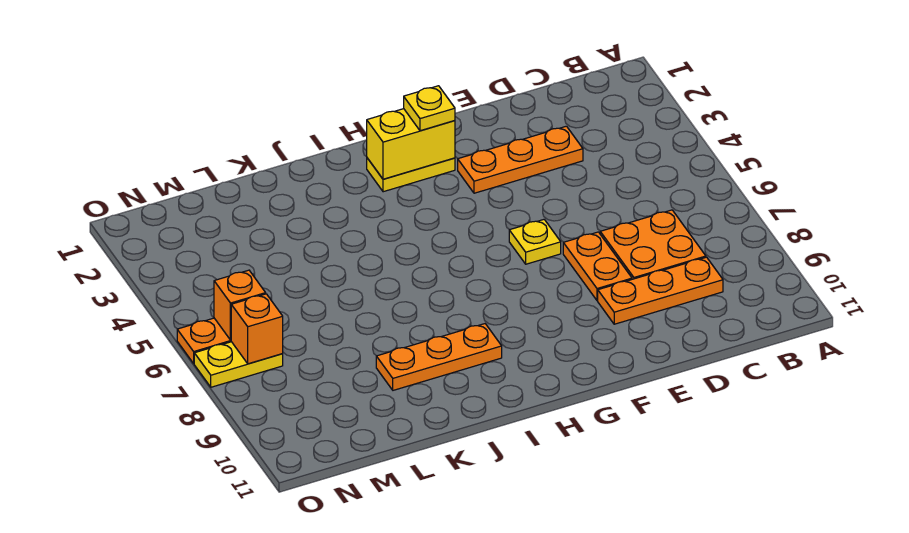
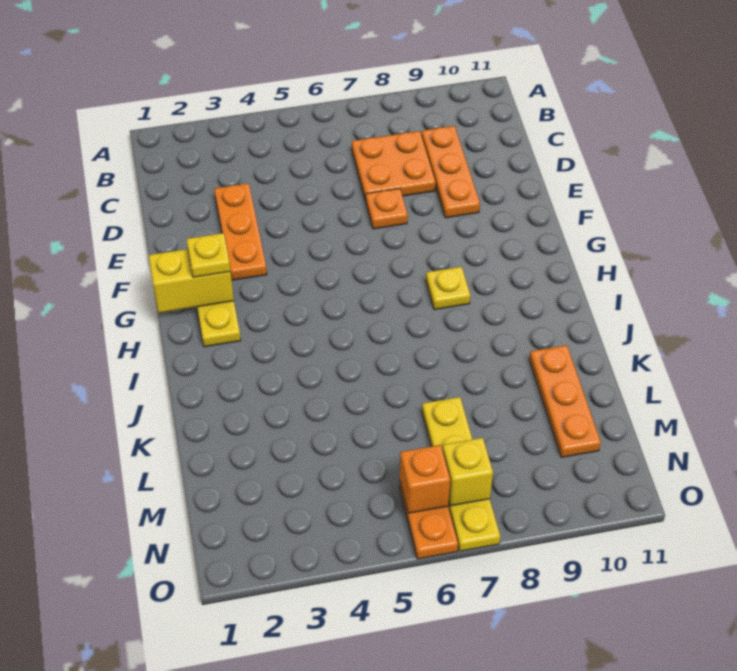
orange plate E7:E8 level 1 -> orange plate E7 level 1
yellow plate F6 level 1 -> yellow plate H8 level 1
yellow brick G2:H2 level 2 -> yellow brick G1:G2 level 2
orange plate I9:K9 level 1 -> orange plate K10:M10 level 1
yellow plate N7:O7 level 1 -> yellow plate L7:O7 level 1
orange brick N7 level 2 -> yellow brick N7 level 2

